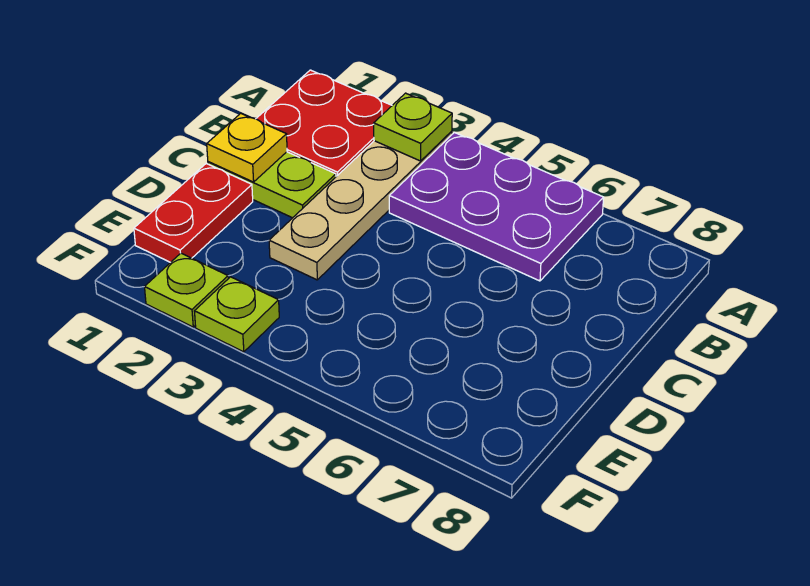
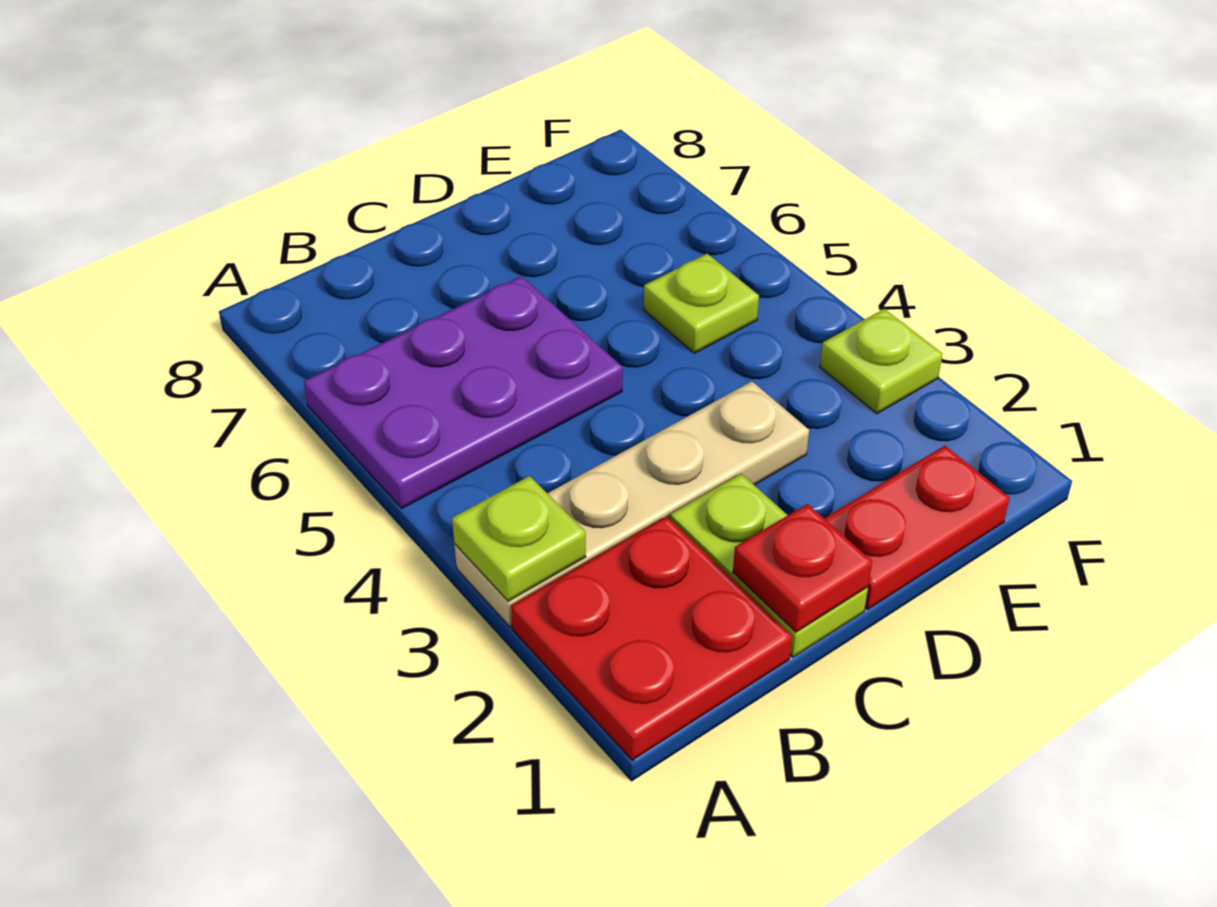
purple plate A4:B6 level 1 -> purple plate A5:C6 level 1
yellow plate C1 level 2 -> red plate C1 level 2
lime plate F2 level 1 -> lime plate E5 level 1

